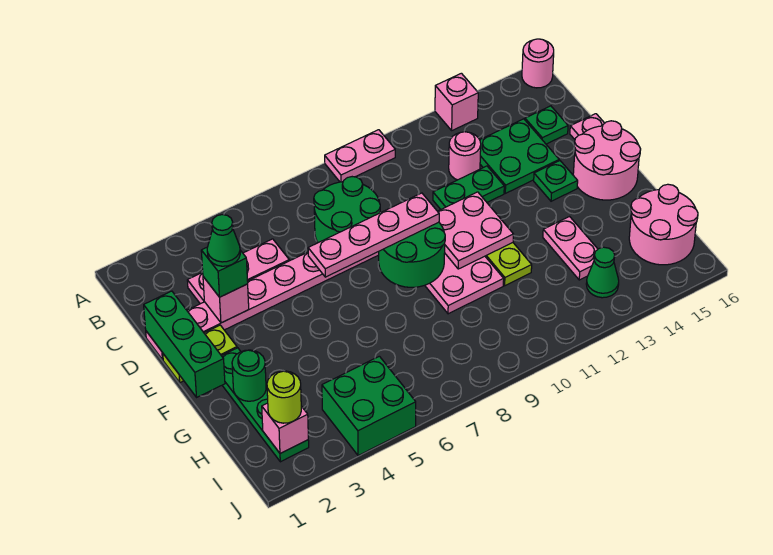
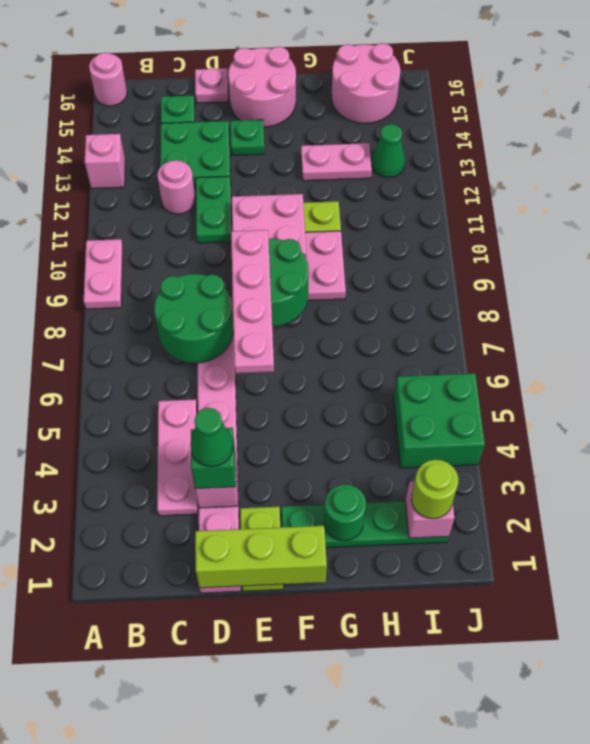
green brick D1:F1 level 2 -> lime brick D1:F1 level 2

